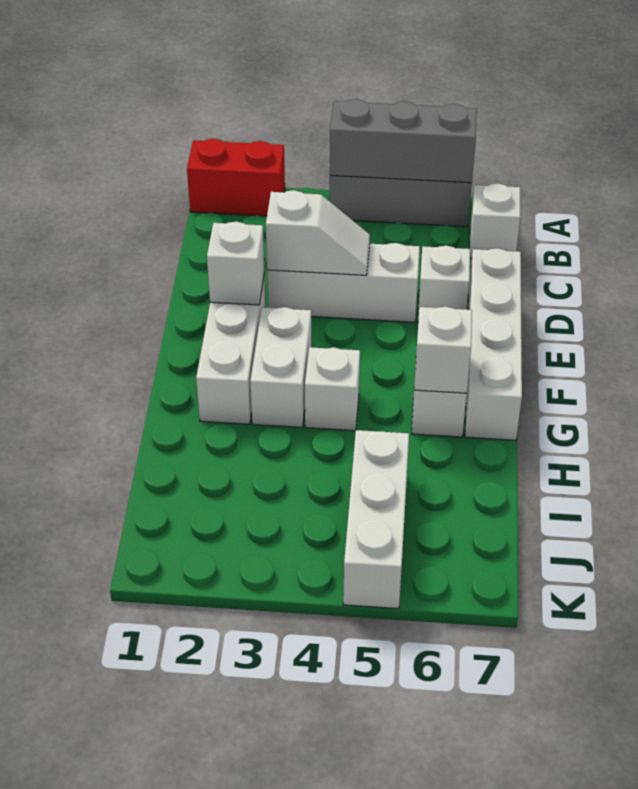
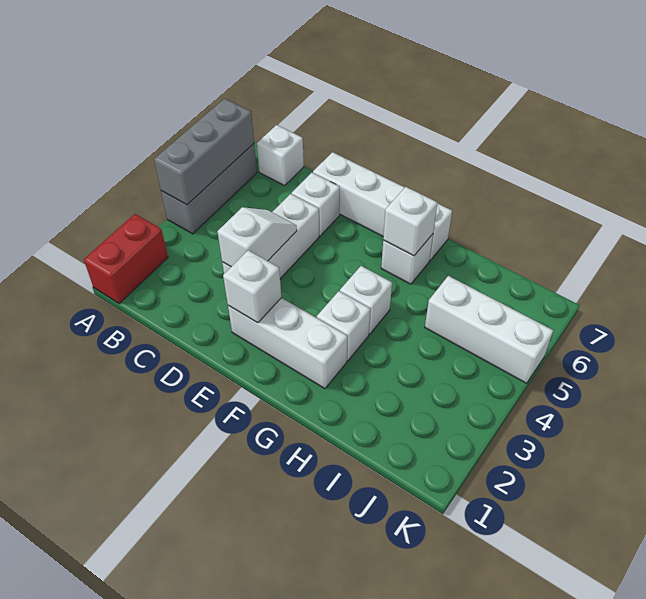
white brick F3:G3 level 1 -> white brick G3 level 1

